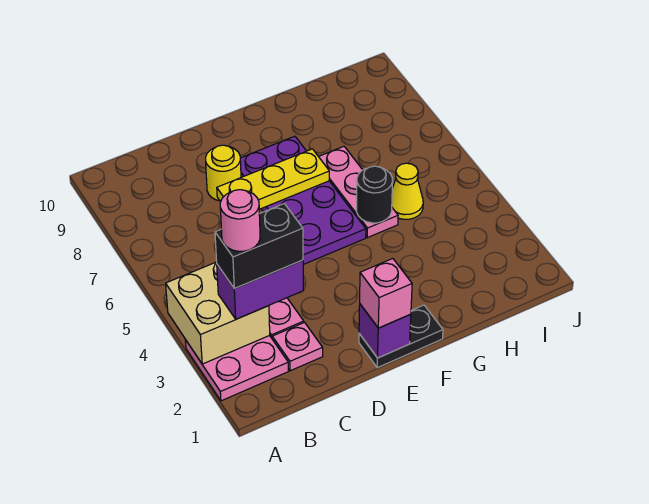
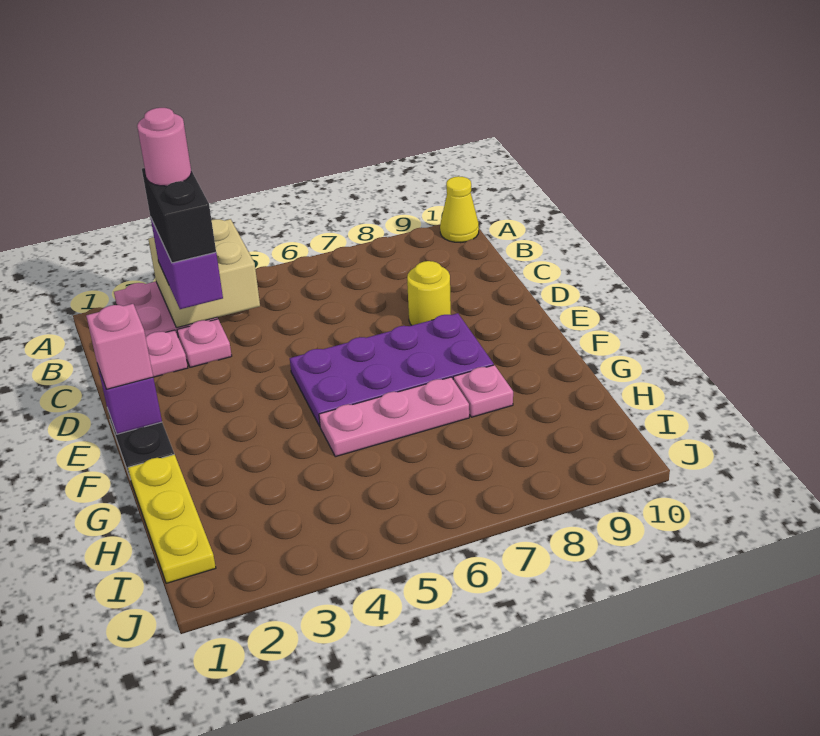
yellow plate D7:F7 level 2 -> yellow plate G1:I1 level 1
black round brick G5 level 2 -> none
none -> pink plate G8 level 1
yellow cone H5 level 1 -> yellow cone A10 level 1

